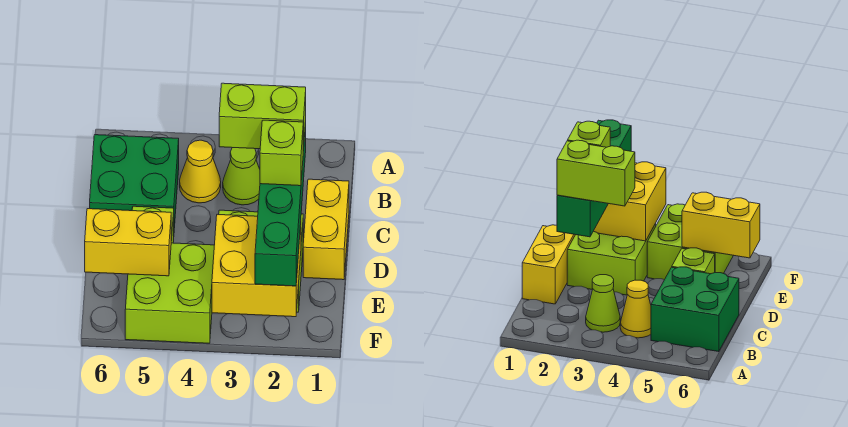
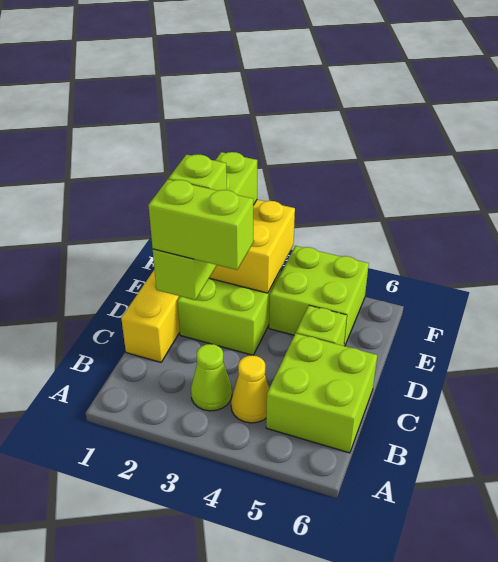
green brick B5:C6 level 1 -> lime brick B5:C6 level 1
green brick C2:F2 level 3 -> lime brick C2:F2 level 3
yellow brick E5:E6 level 2 -> none

